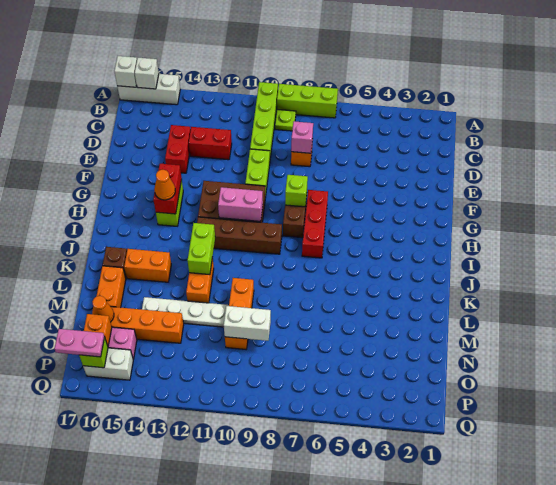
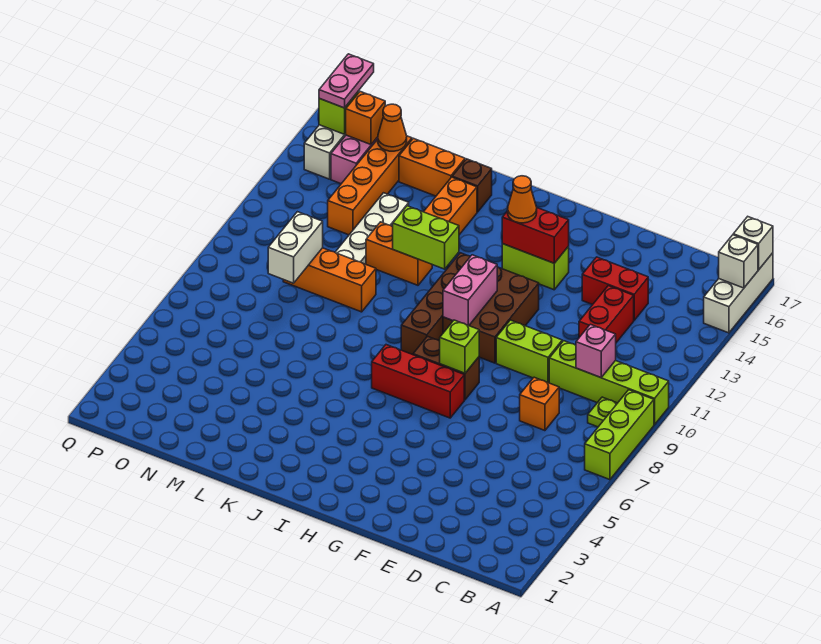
pink brick D8 level 2 -> pink brick C10 level 2

